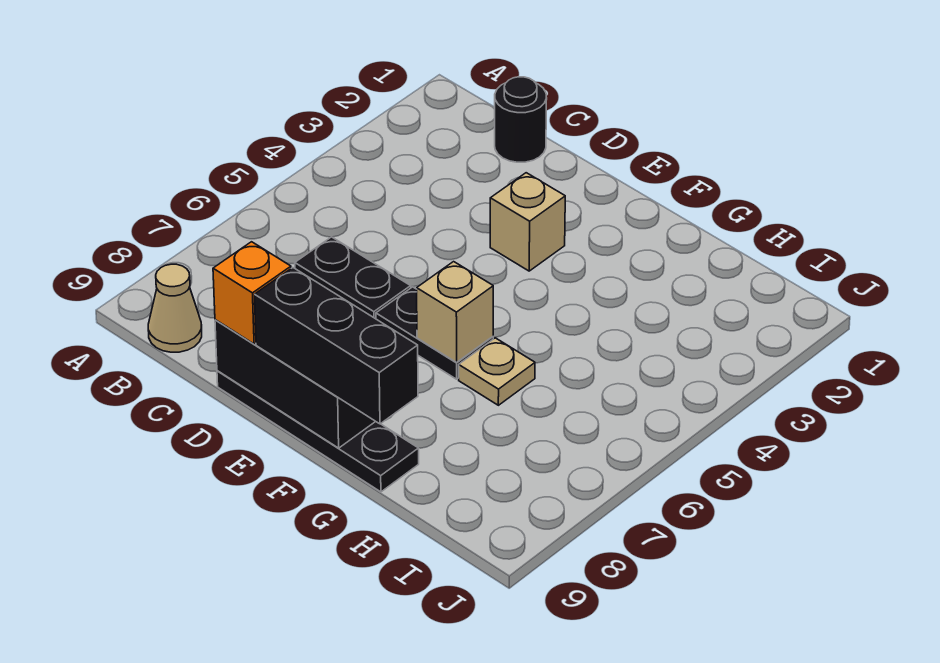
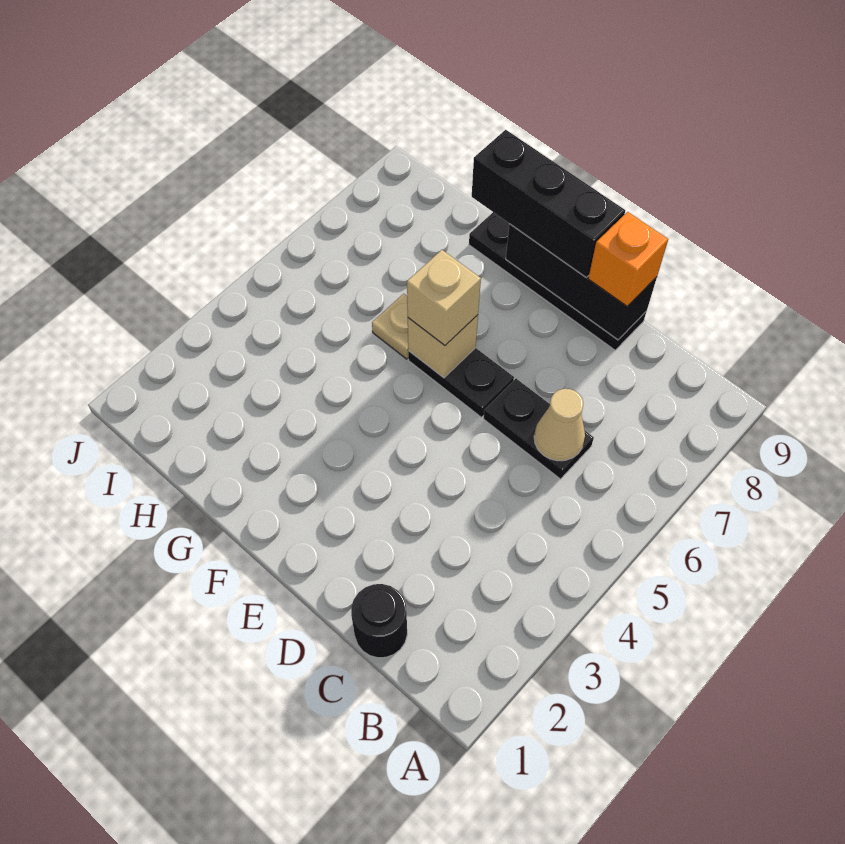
tan cone B9 level 1 -> tan cone C6 level 2
tan brick E3 level 1 -> tan brick F6 level 3

